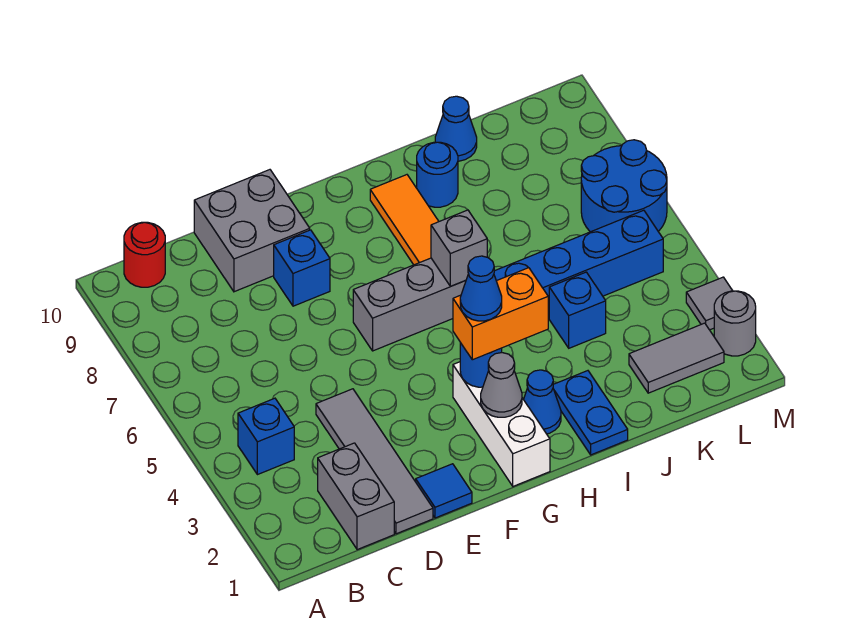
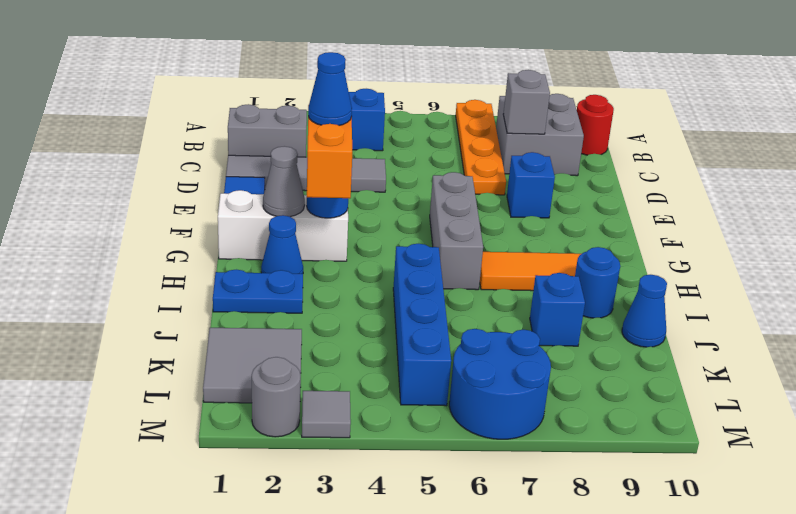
none -> orange plate A7:D7 level 1
grey brick D9:E10 level 1 -> grey brick B8:C9 level 1
grey brick H6 level 2 -> grey brick C8 level 2
blue brick J4 level 1 -> blue brick J8 level 1
grey tile K2:L2 level 1 -> grey tile K1:L2 level 1

